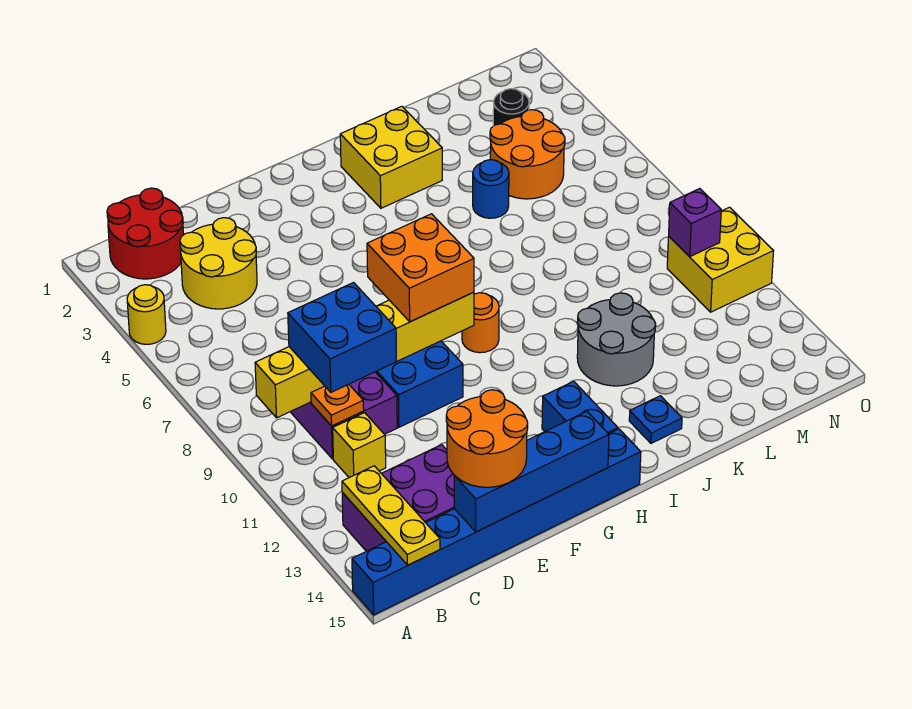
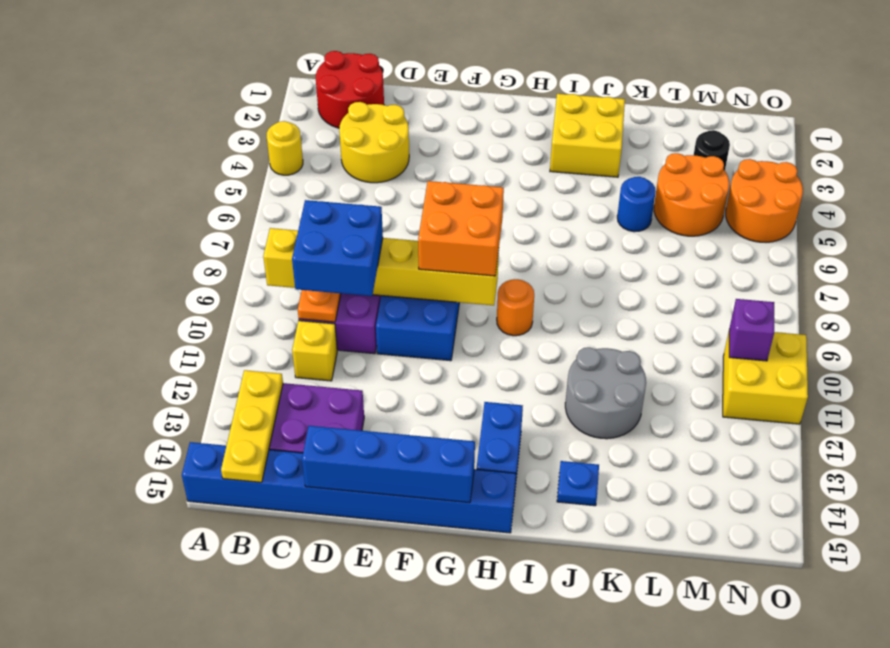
orange round brick D14:E15 level 3 -> orange round brick N4:O5 level 1

